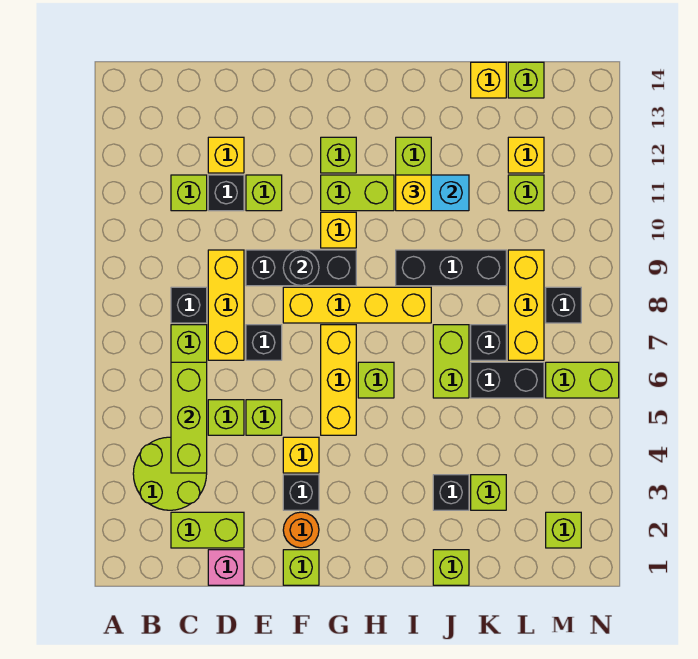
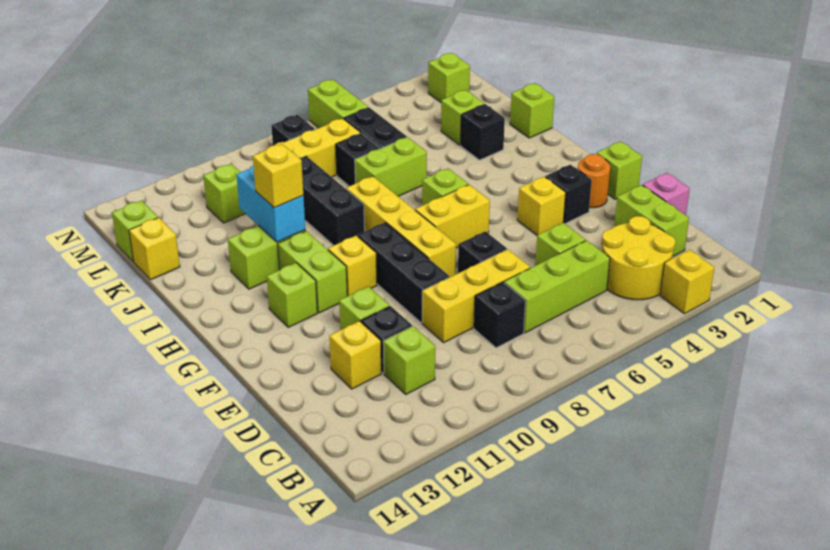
lime round brick B3:C4 level 1 -> yellow round brick B3:C4 level 1
lime brick C4:C6 level 2 -> none
lime brick E5 level 1 -> none
black round brick F9 level 2 -> none
yellow brick G5:G7 level 1 -> yellow brick G6:G7 level 1
yellow brick L12 level 1 -> yellow brick A3 level 1

